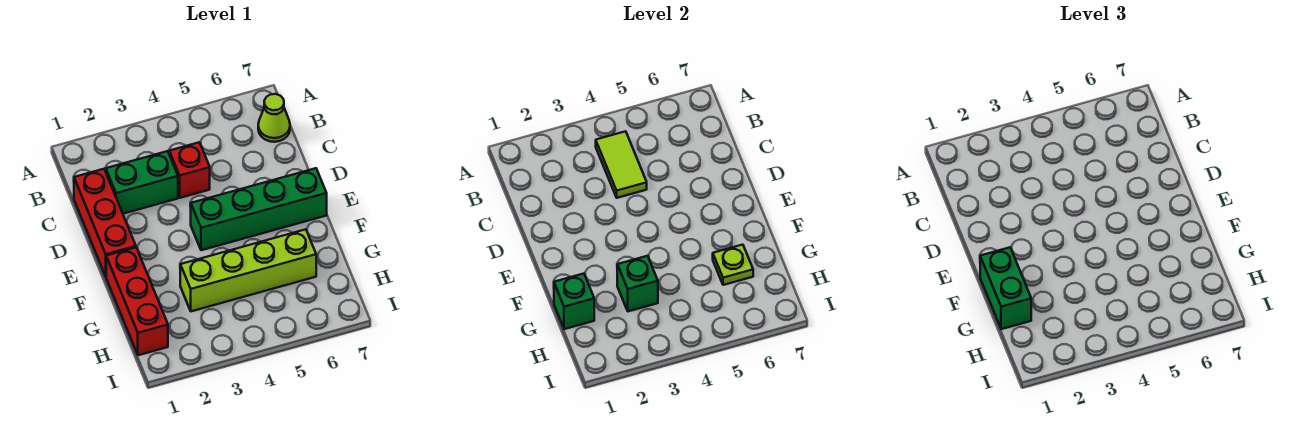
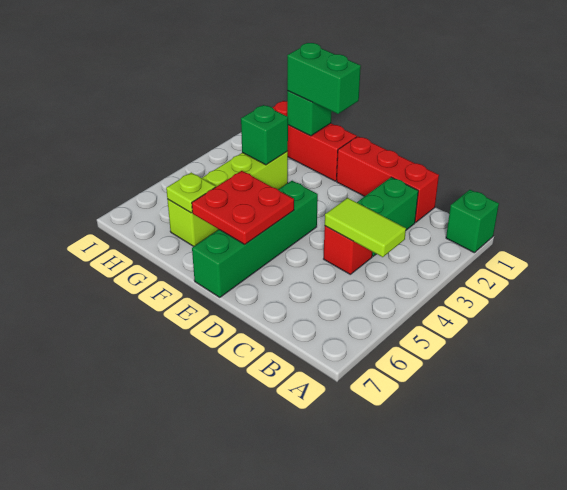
none -> green brick A1 level 1
lime cone B7 level 1 -> none
none -> red plate E5:F6 level 2

